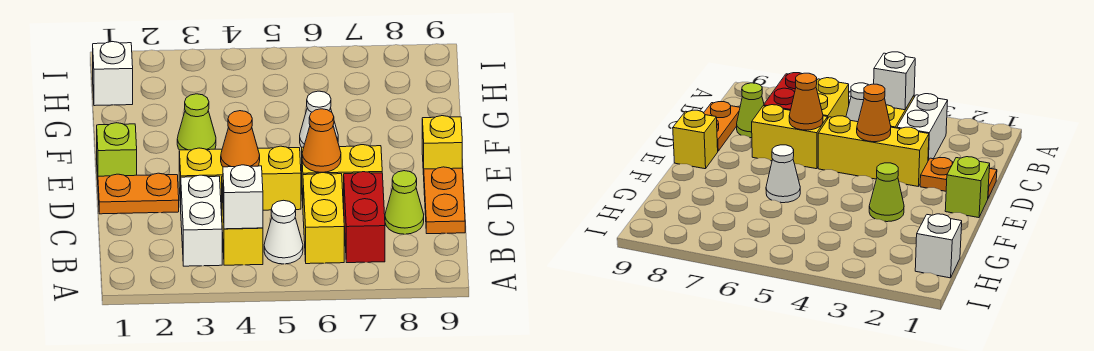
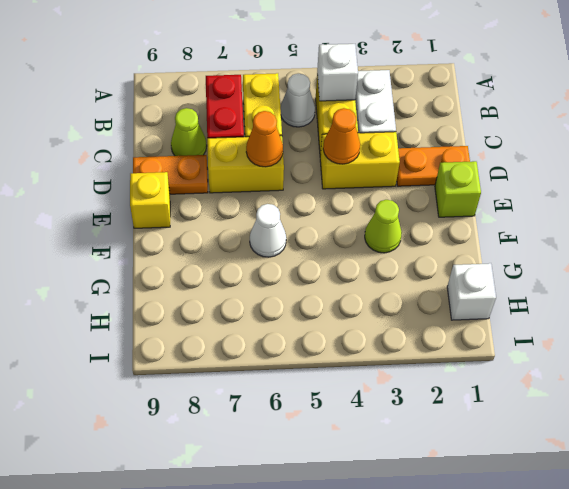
orange plate C9:D9 level 1 -> orange plate D8:D9 level 1
yellow brick D3:D5 level 1 -> yellow brick D3:D4 level 1

